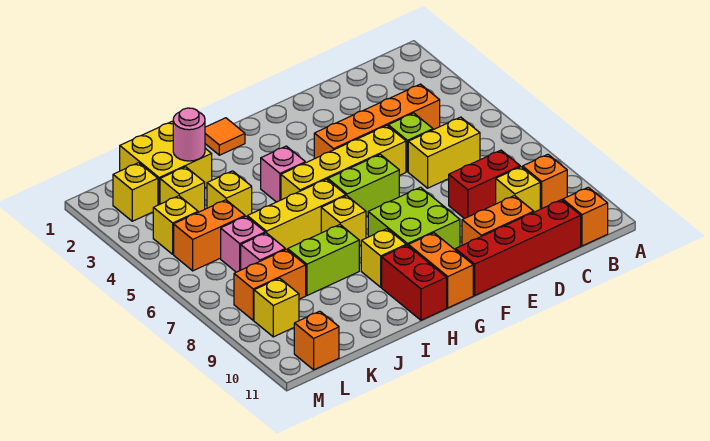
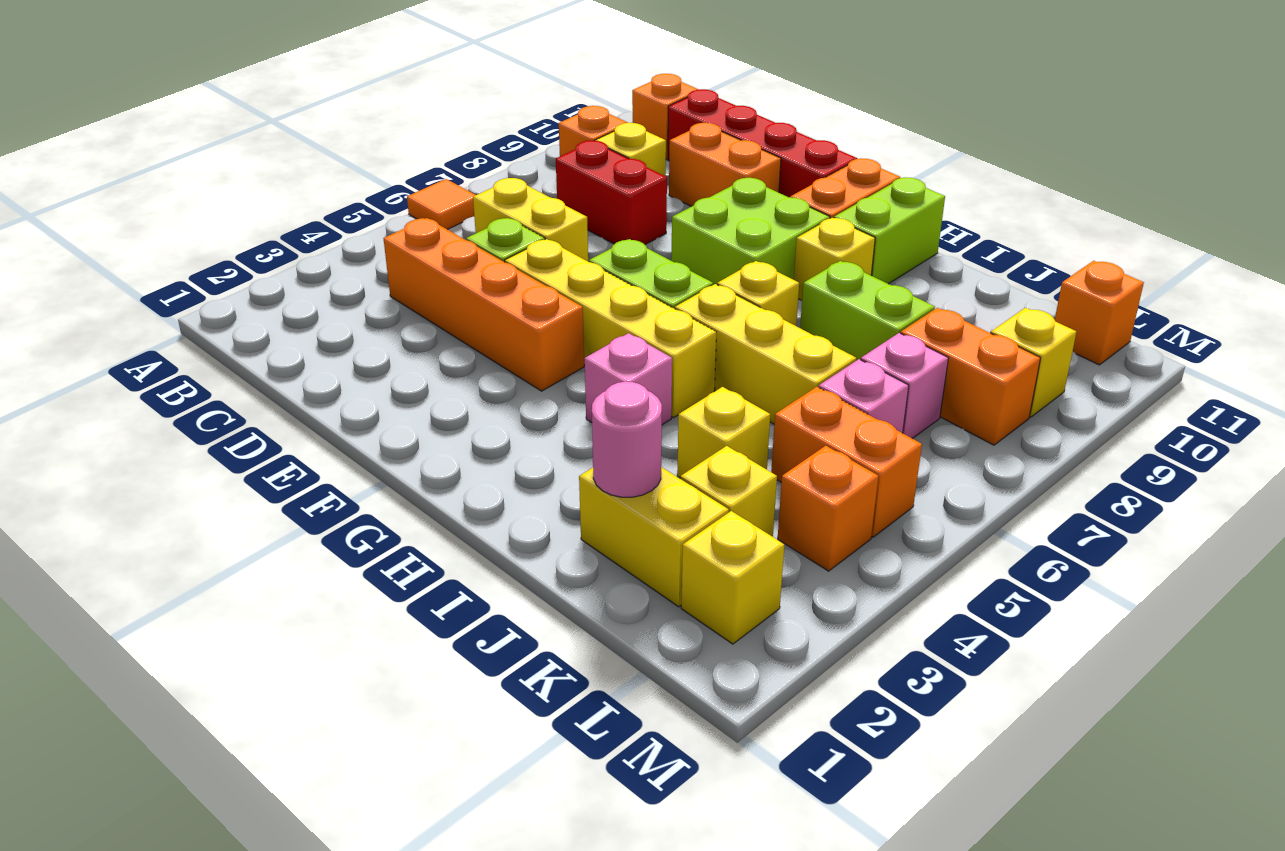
orange tile H1 level 1 -> orange tile A6 level 1
red brick H10:H11 level 1 -> lime brick H10:H11 level 1
yellow brick J1:K2 level 1 -> yellow brick J2:K2 level 1
yellow brick L4 level 1 -> orange brick L4 level 1

